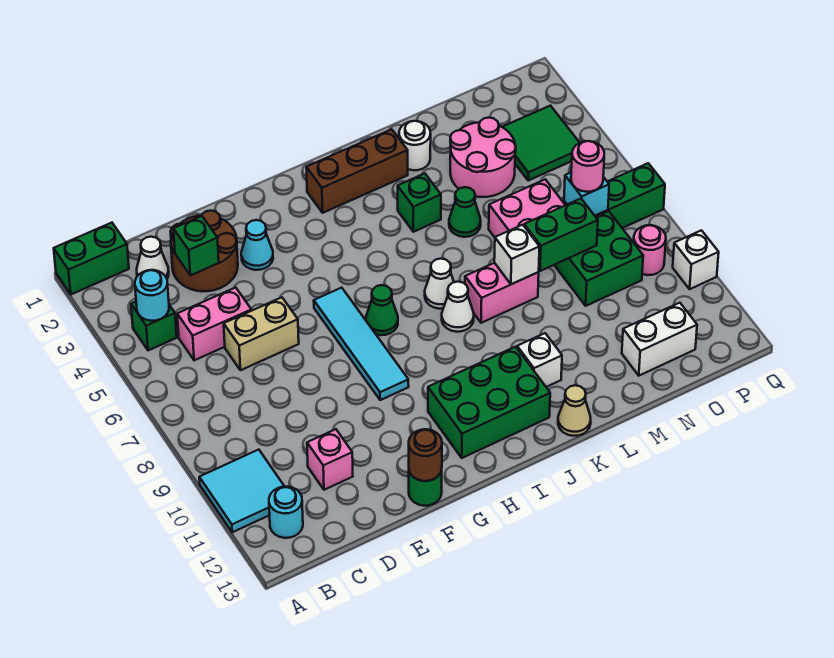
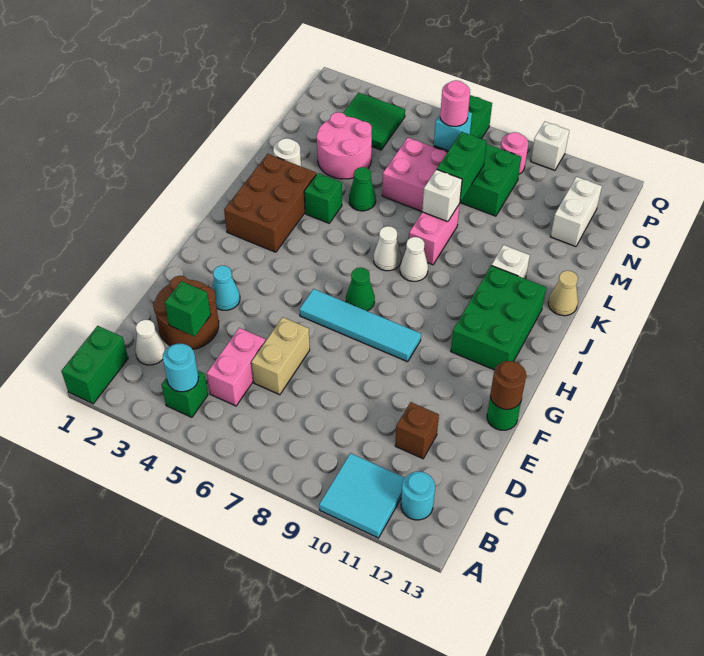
pink brick D11 level 1 -> brown brick D11 level 1
brown brick I2:K2 level 1 -> brown brick I2:K3 level 1

